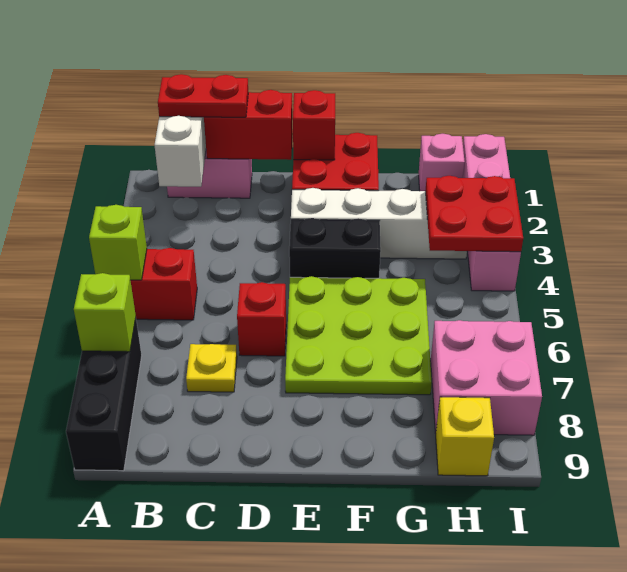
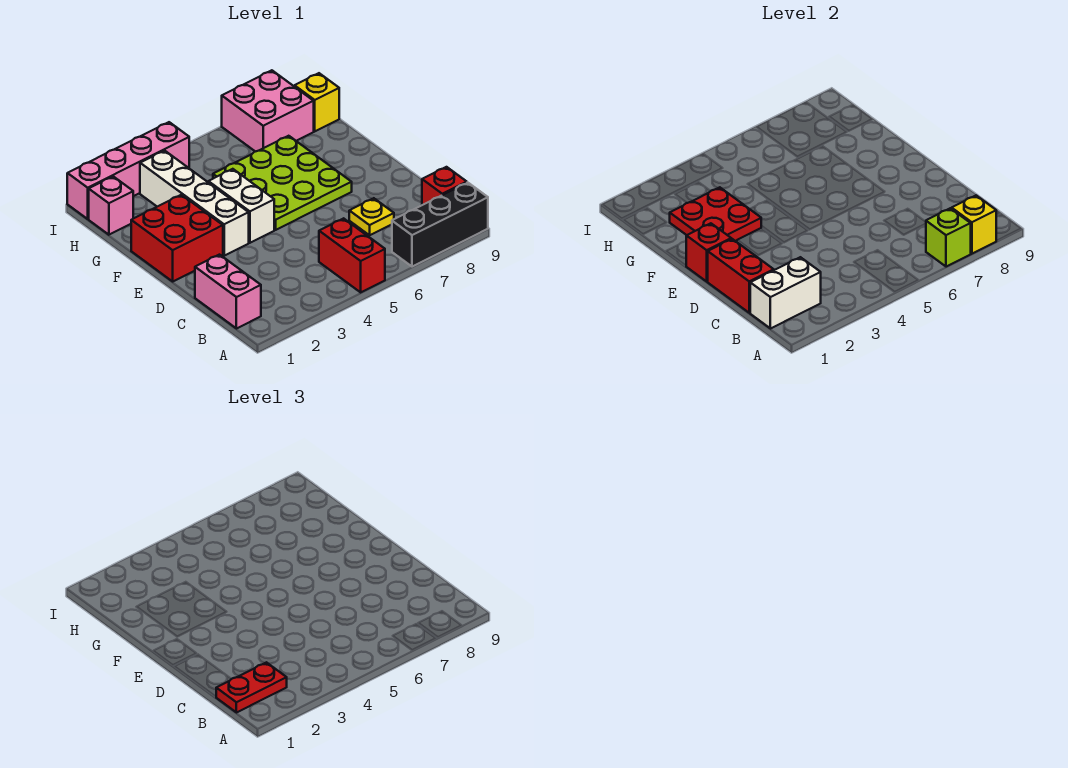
lime brick A5 level 2 -> none
none -> yellow brick A8 level 2
red plate B1:C1 level 3 -> red plate B1:B2 level 3
red brick D6 level 1 -> red brick B9 level 1
black brick E4:F4 level 1 -> white brick E4:F4 level 1
red plate H3:I4 level 2 -> red plate F2:G3 level 2

